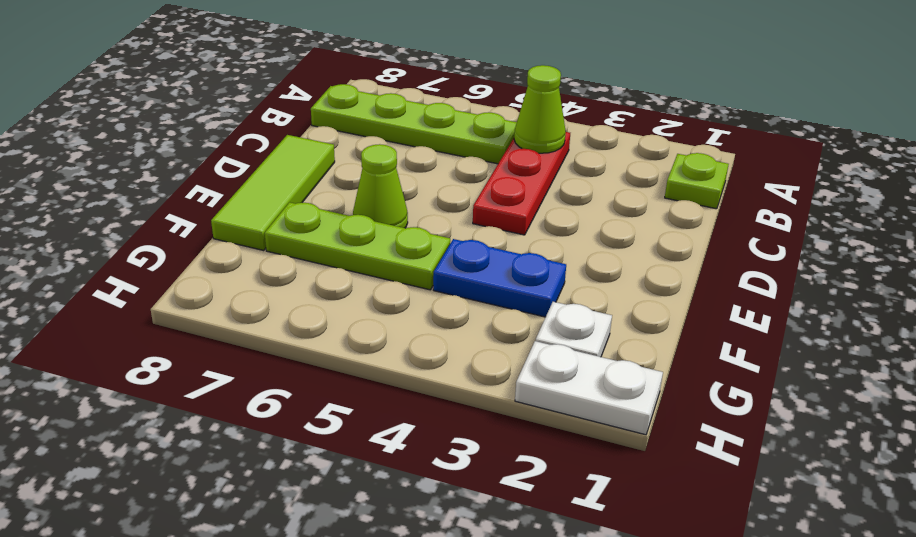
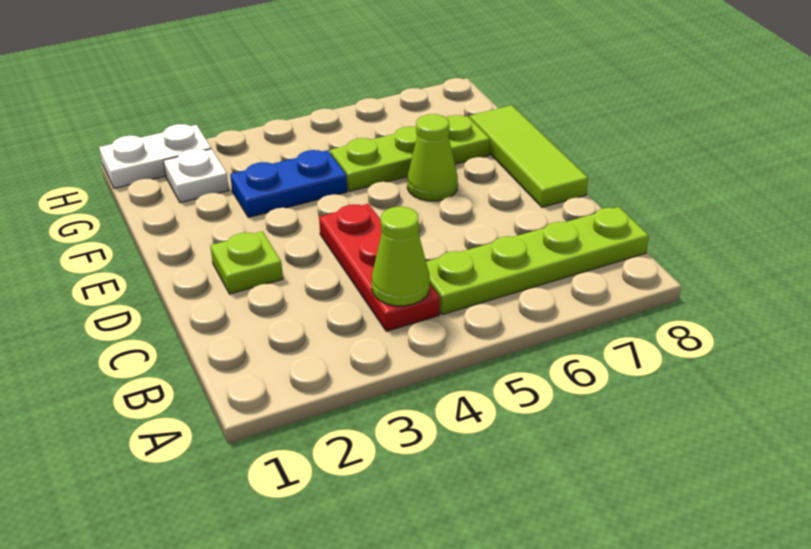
lime plate B1 level 1 -> lime plate D2 level 1

